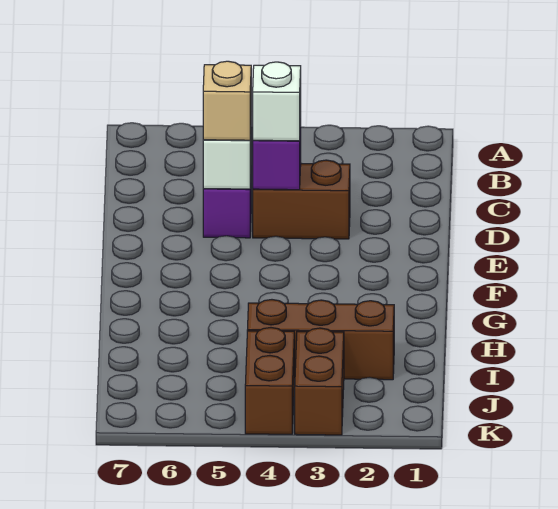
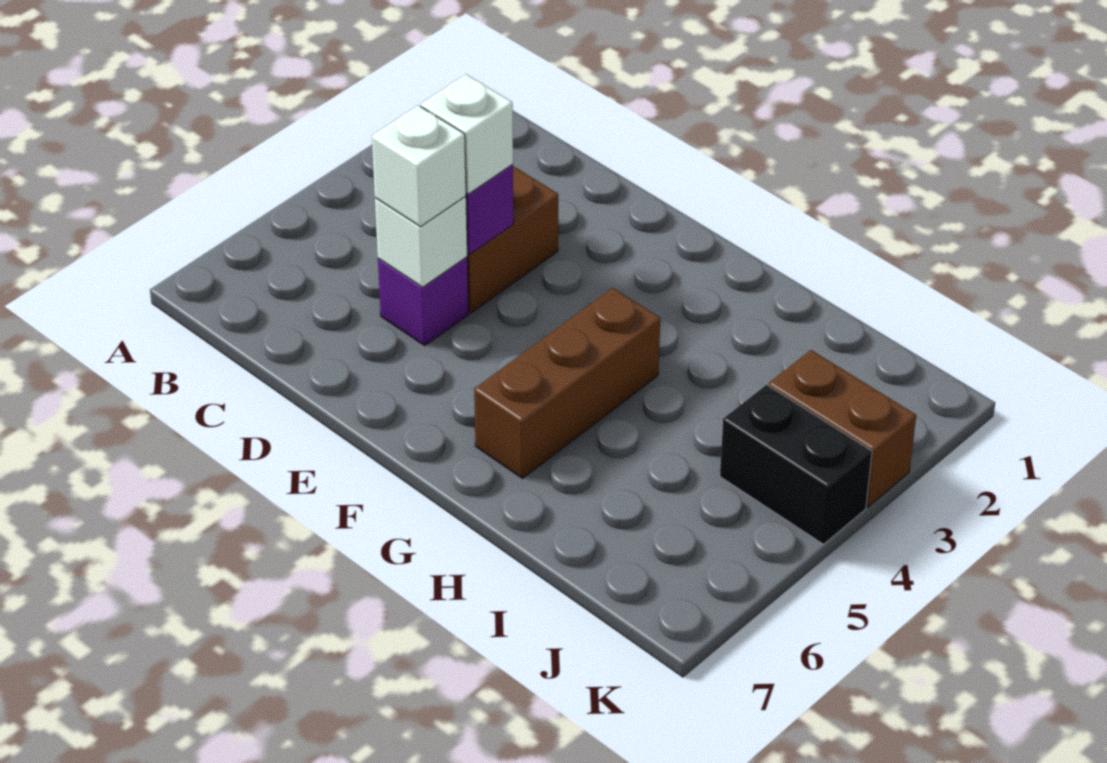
tan brick D5 level 3 -> white brick D5 level 3
brown brick I2:I4 level 1 -> brown brick G4:G6 level 1
brown brick J4:K4 level 1 -> black brick J4:K4 level 1

